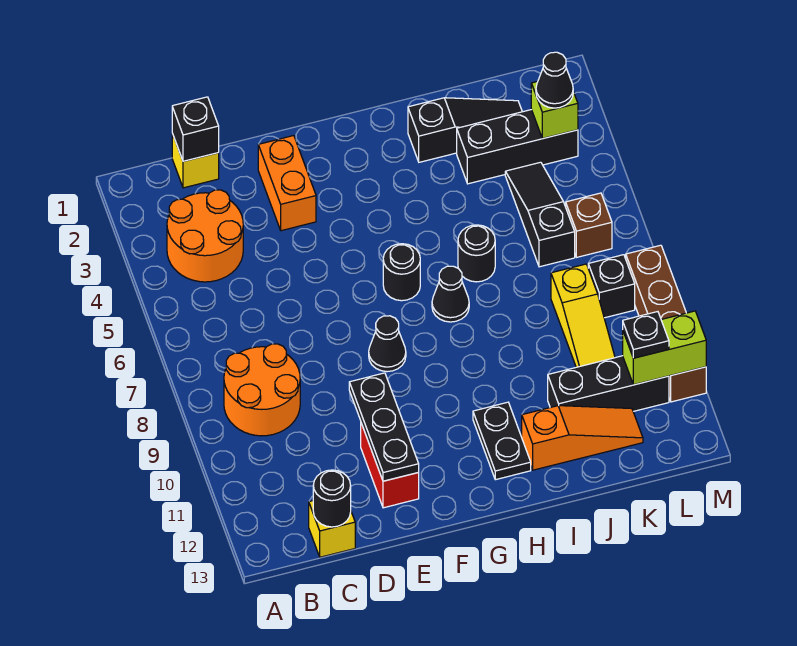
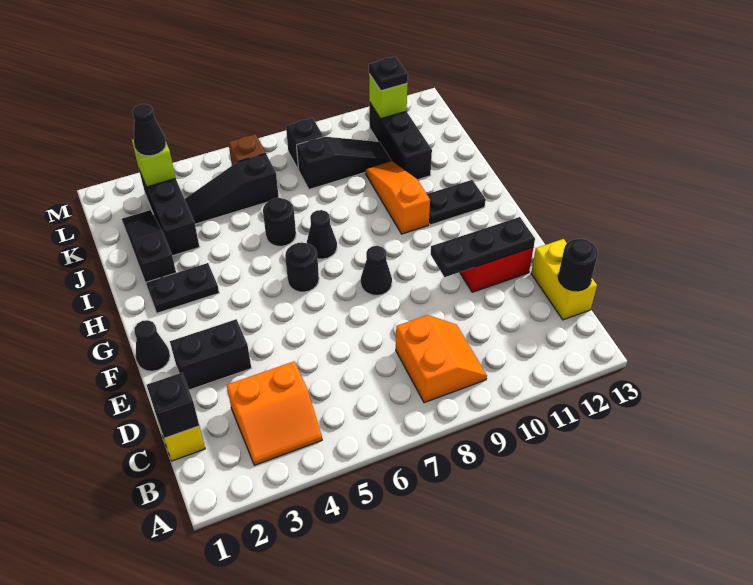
orange round brick B3:C4 level 1 -> orange slope B3:C4 level 1 top C
orange round brick B8:C9 level 1 -> orange slope B8:C9 level 1 top 8
yellow brick C13 level 1 -> yellow brick C13:D13 level 1
orange brick E2:E3 level 1 -> black brick E2:E3 level 1
none -> black cone F1 level 1
none -> black plate H2:H3 level 1
orange slope I12:K12 level 1 top I -> orange slope H10:J10 level 1 top H
yellow slope K8:K10 level 1 top 8 -> black slope K8:K10 level 1 top 8
lime brick L11:M11 level 2 -> lime brick L11 level 2
brown brick M8:M11 level 1 -> none

